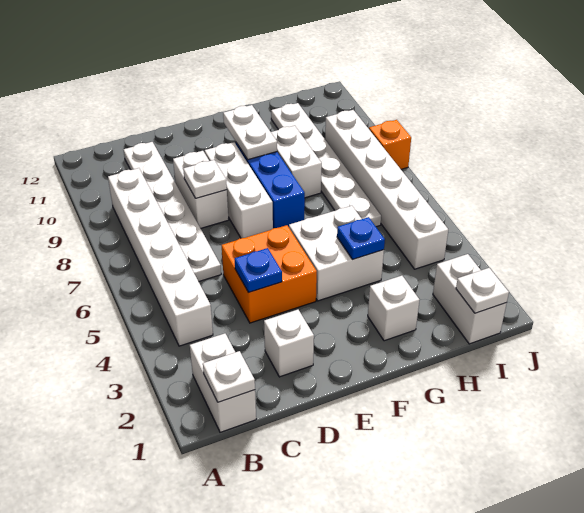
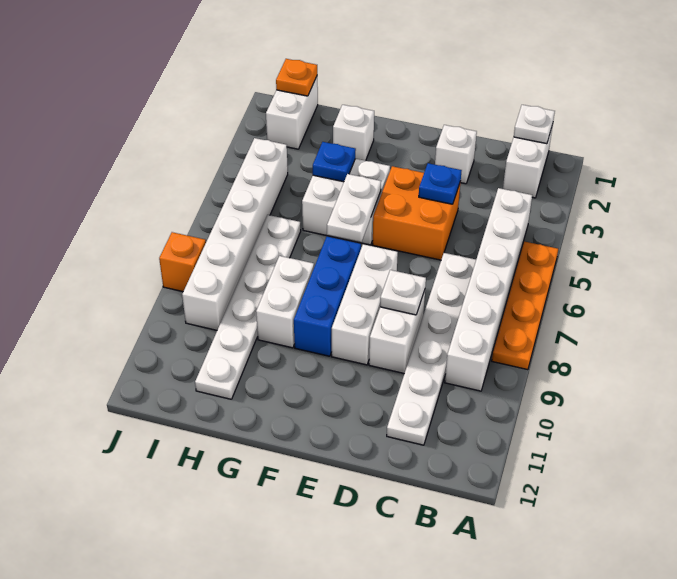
none -> orange plate A5:A8 level 1
white plate F9:F10 level 2 -> white plate F5:F6 level 2
white plate I1 level 2 -> orange plate I1 level 2

